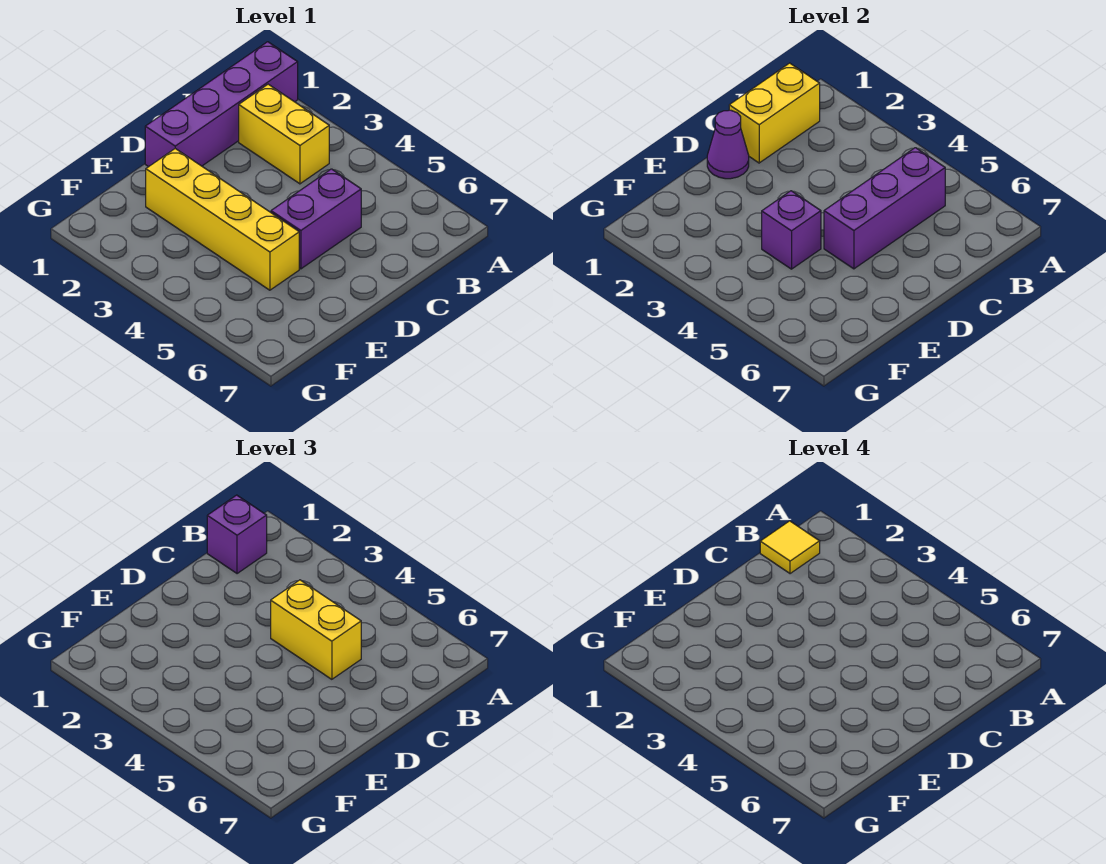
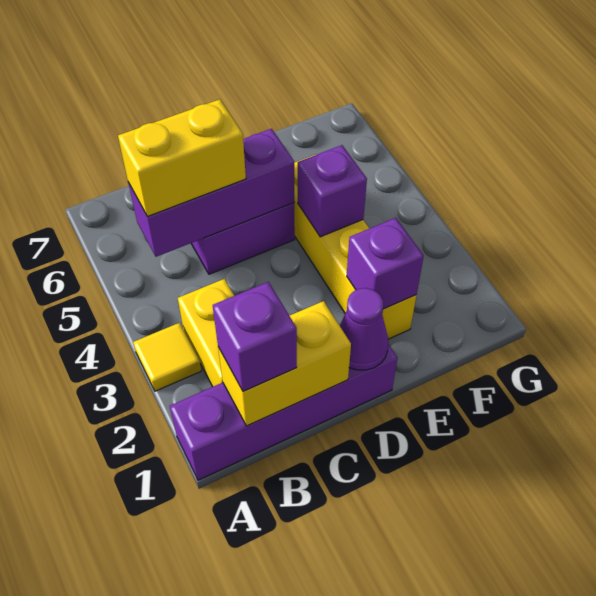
yellow tile B1 level 4 -> yellow tile A3 level 1
yellow brick C4:C5 level 3 -> yellow brick B5:C5 level 3
none -> purple brick E2 level 2

